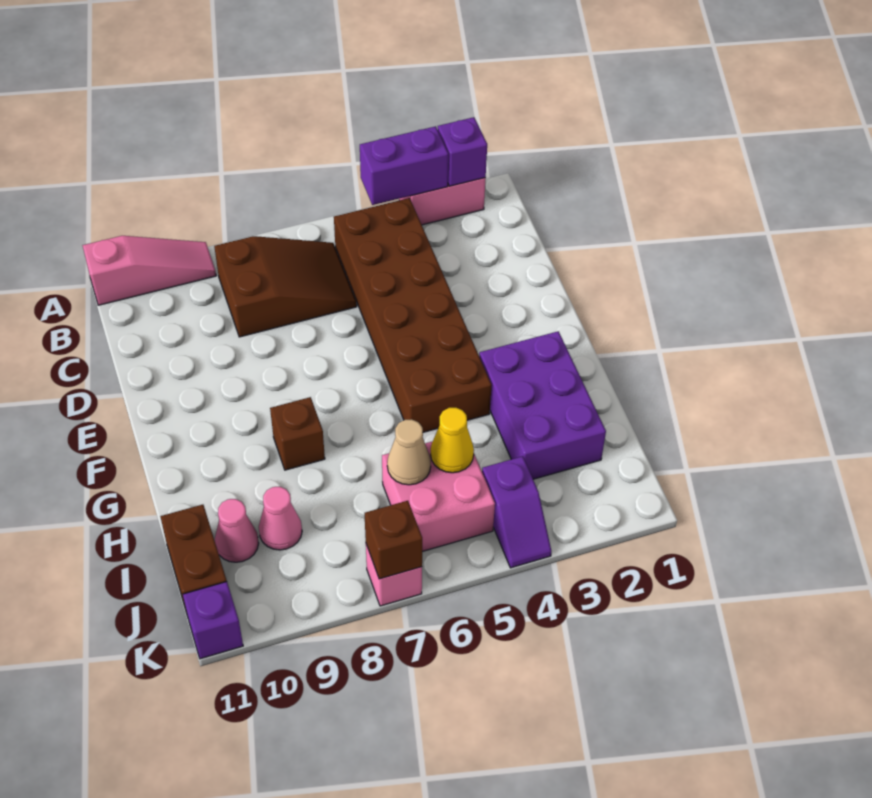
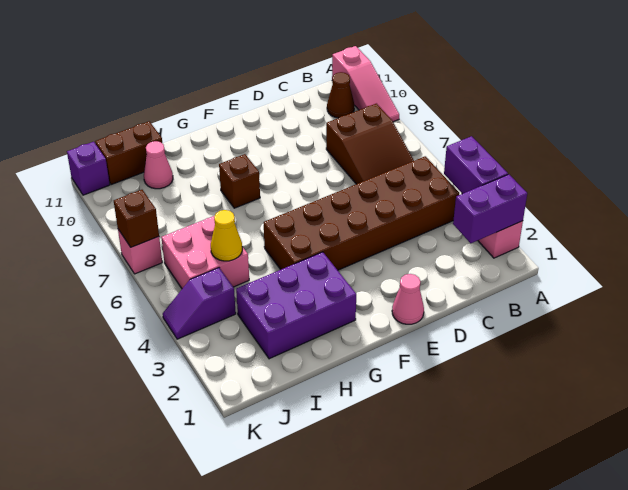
purple brick A2 level 2 -> purple brick A2:B2 level 2
none -> brown cone B10 level 1
tan cone I6 level 2 -> none
pink cone I9 level 1 -> pink cone E1 level 1

